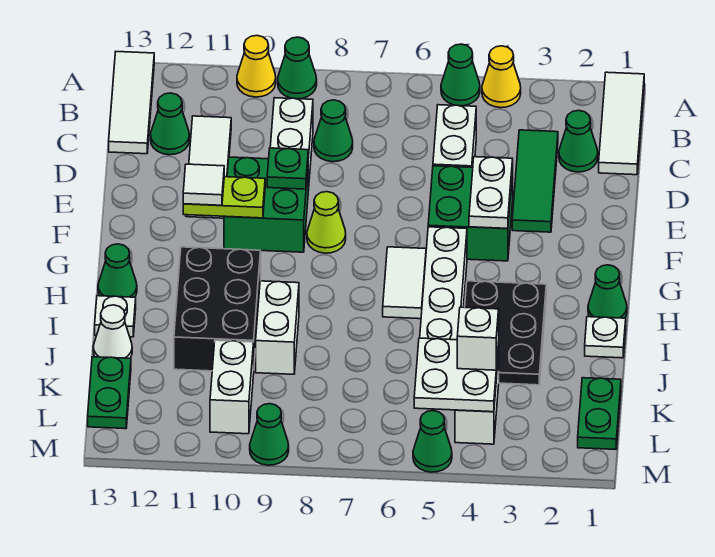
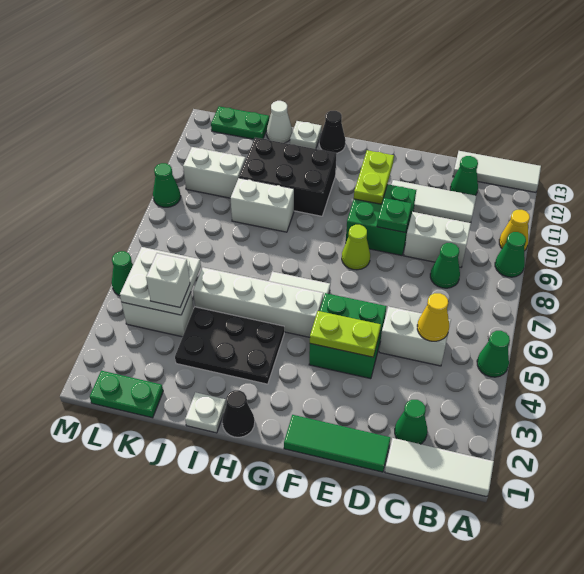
yellow cone A4 level 1 -> yellow cone C5 level 2
green tile C3:E3 level 1 -> green tile D1:F1 level 1
white plate E4:F4 level 2 -> lime plate E4:F4 level 2
white tile F11 level 3 -> none
green cone H1 level 1 -> black cone H1 level 1
green cone H13 level 1 -> black cone H13 level 1

